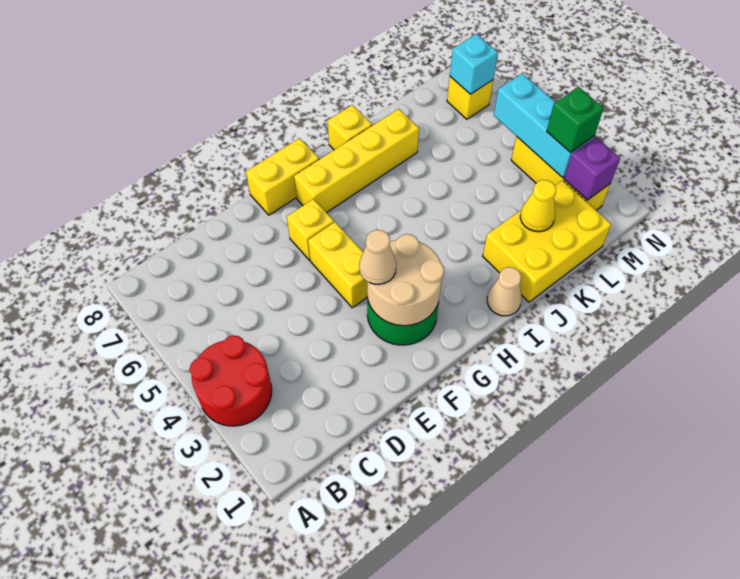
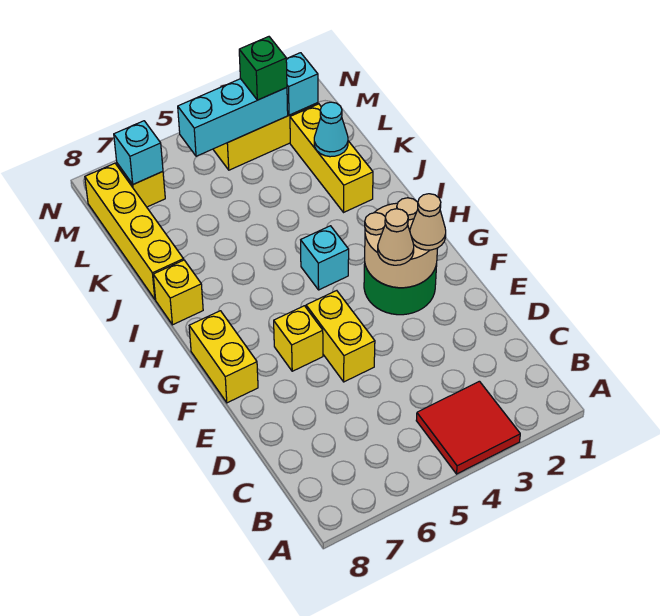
red round brick A3:B4 level 1 -> red tile A3:B4 level 1
yellow brick F4:F5 level 1 -> yellow brick E5:F5 level 1
yellow brick G7:J7 level 1 -> yellow brick J8:M8 level 1
none -> cyan brick H4 level 1
tan cone I1 level 1 -> tan cone F2 level 3
yellow brick J1:L2 level 1 -> yellow brick J2:L2 level 1
yellow cone K2 level 2 -> cyan cone K2 level 2
purple brick M2 level 2 -> cyan brick M2 level 2

